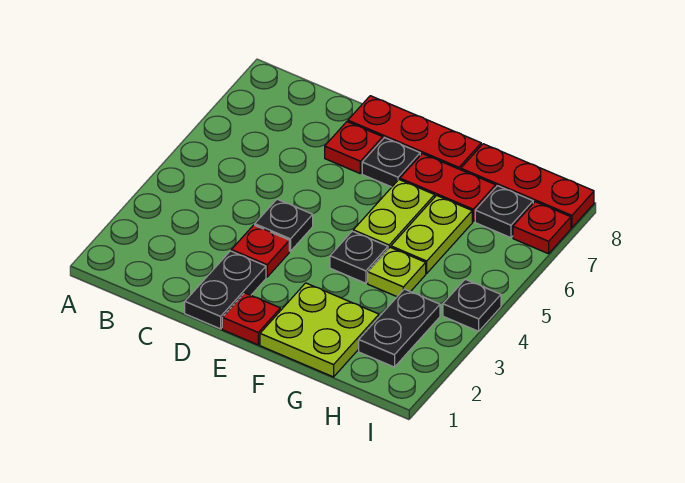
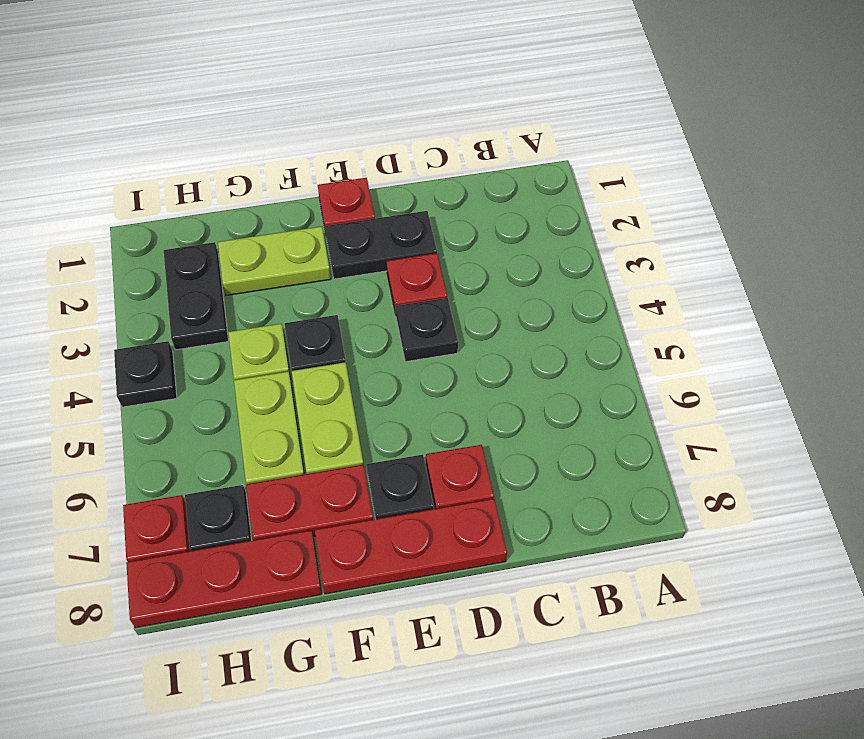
black plate D1:D2 level 1 -> black plate D2:E2 level 1
lime plate F1:G2 level 1 -> lime plate F2:G2 level 1

